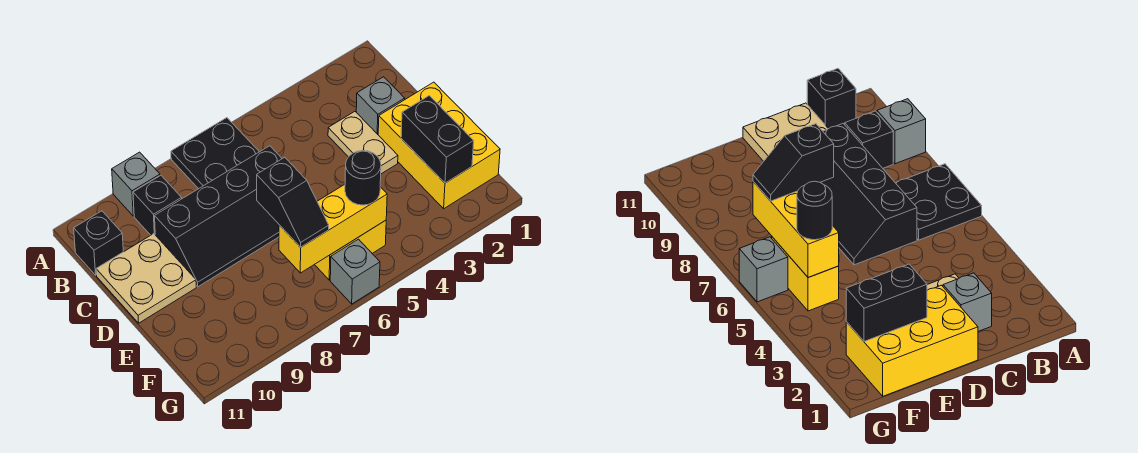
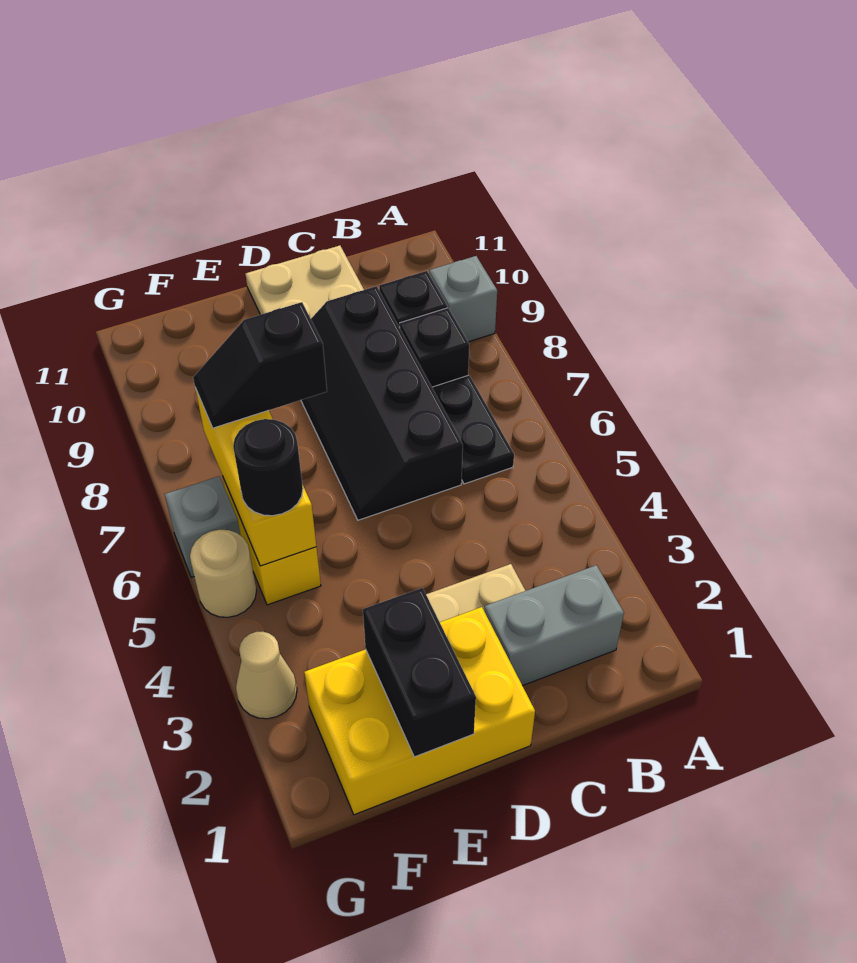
black plate A6:B7 level 1 -> black plate B6:B7 level 1
black brick B11 level 1 -> black brick B8 level 1
grey brick C2 level 1 -> grey brick B2:C2 level 1
black brick E2:F2 level 2 -> black brick E1:E2 level 2
none -> tan cone G3 level 1
none -> tan round brick G5 level 1

